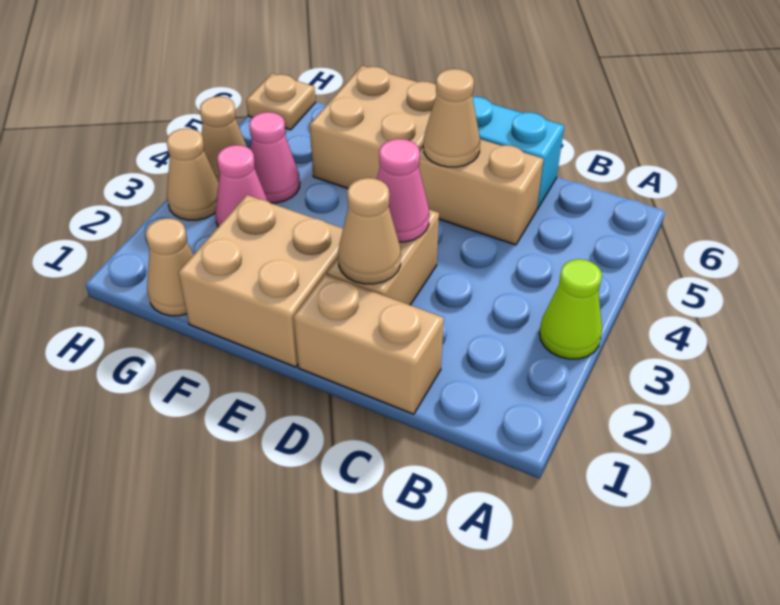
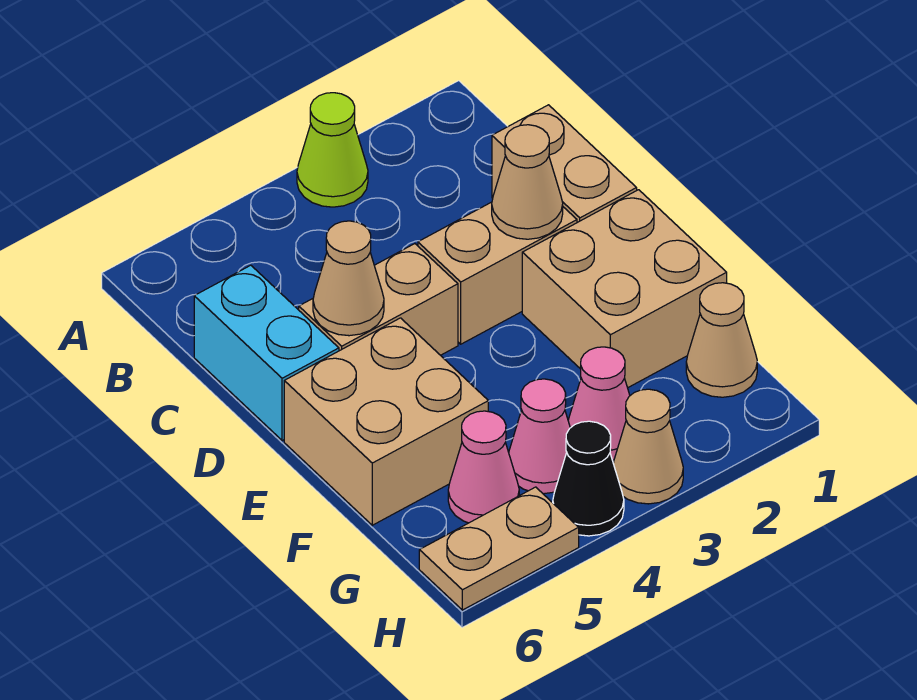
tan brick C5:D5 level 1 -> tan brick D4:D5 level 1
pink cone D3 level 2 -> pink cone G5 level 1
tan cone H4 level 1 -> black cone H4 level 1
tan plate H6 level 1 -> tan plate H5:H6 level 1

